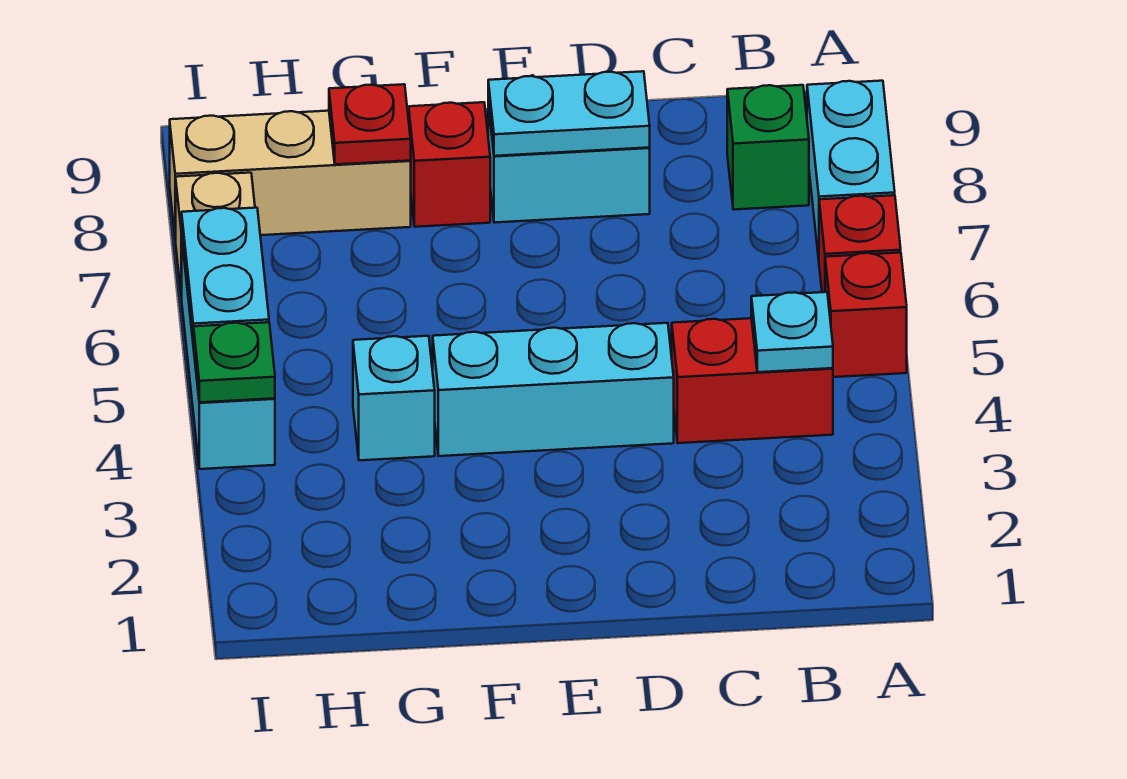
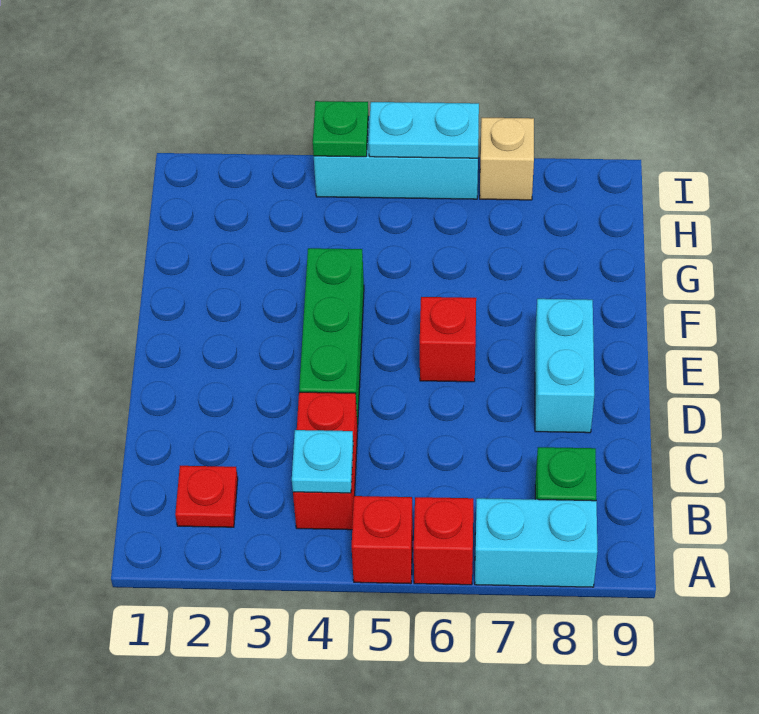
cyan brick D4:F4 level 1 -> green brick D4:F4 level 1
cyan plate D8:E8 level 2 -> none
red brick F8 level 1 -> red brick E6 level 1
cyan brick G4 level 1 -> none
tan brick G8:I8 level 1 -> none
red plate G8 level 2 -> red plate B2 level 1

